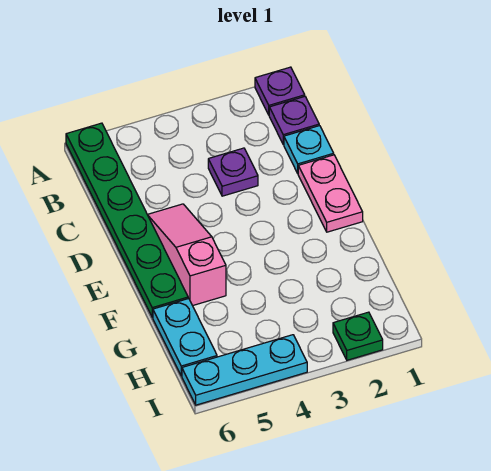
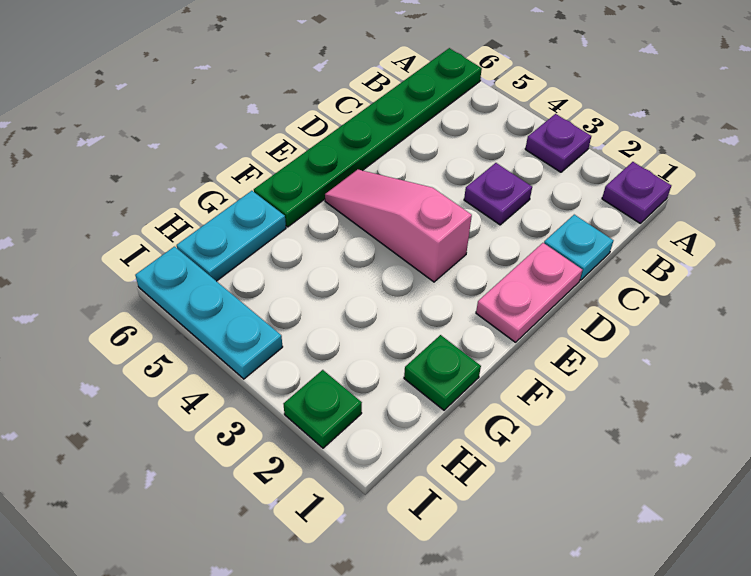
purple plate B1 level 1 -> purple plate A3 level 1
pink slope D5:F5 level 1 top F -> pink slope E3:E5 level 1 top 3
none -> green plate G1 level 1

